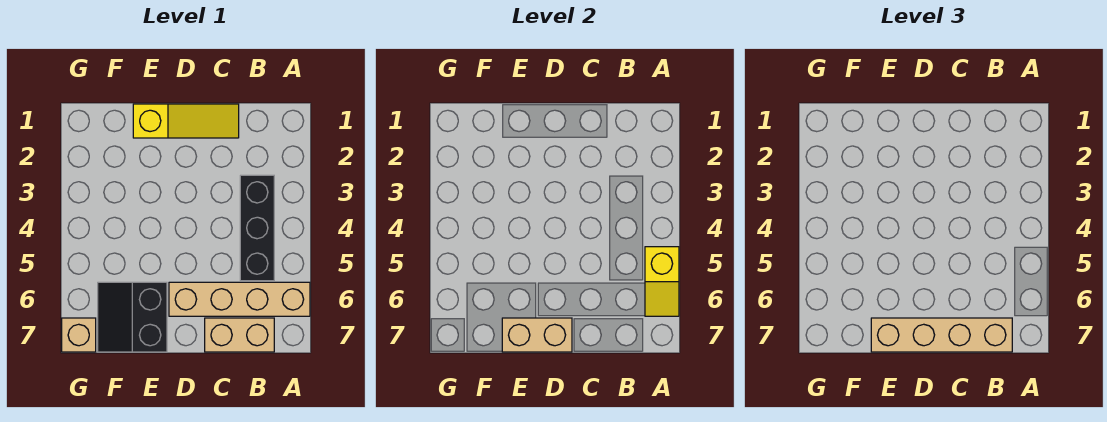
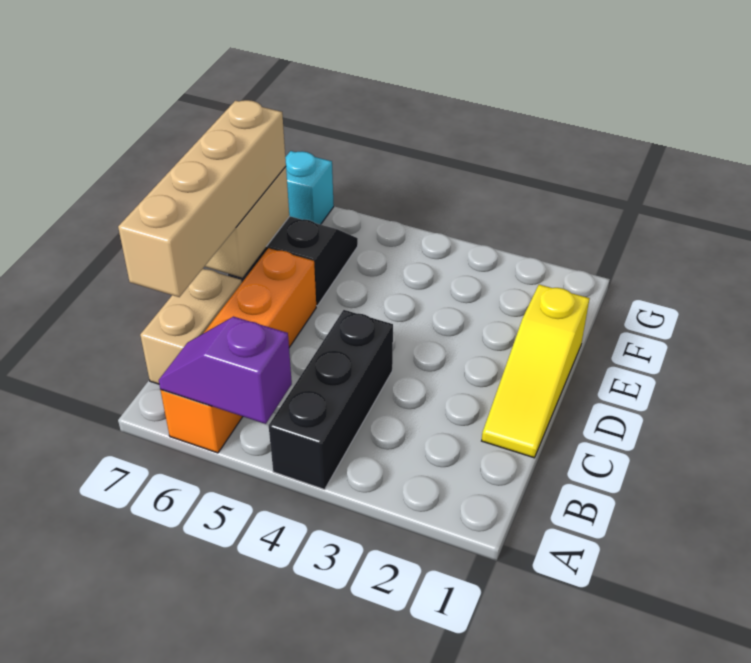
yellow slope A5:A6 level 2 top 5 -> purple slope A5:A6 level 2 top 5
tan brick A6:D6 level 1 -> orange brick A6:D6 level 1
black brick B3:B5 level 1 -> black brick A4:C4 level 1
tan brick G7 level 1 -> cyan brick G7 level 1

